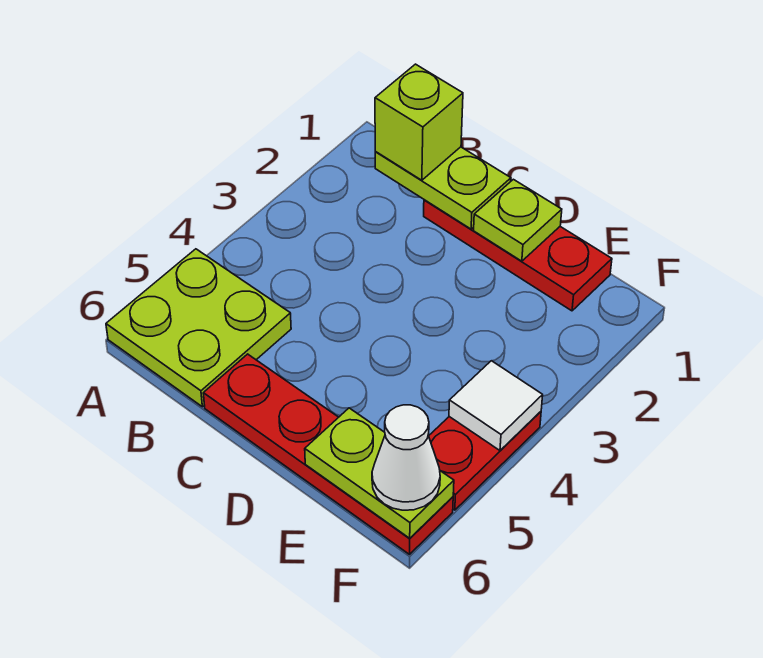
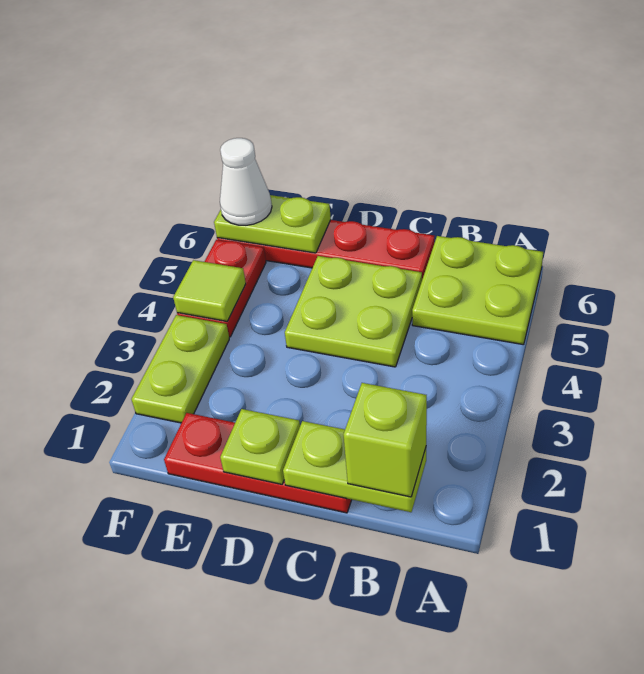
none -> lime plate C4:D5 level 1
none -> lime plate F2:F3 level 1
white tile F4 level 2 -> lime tile F4 level 2

